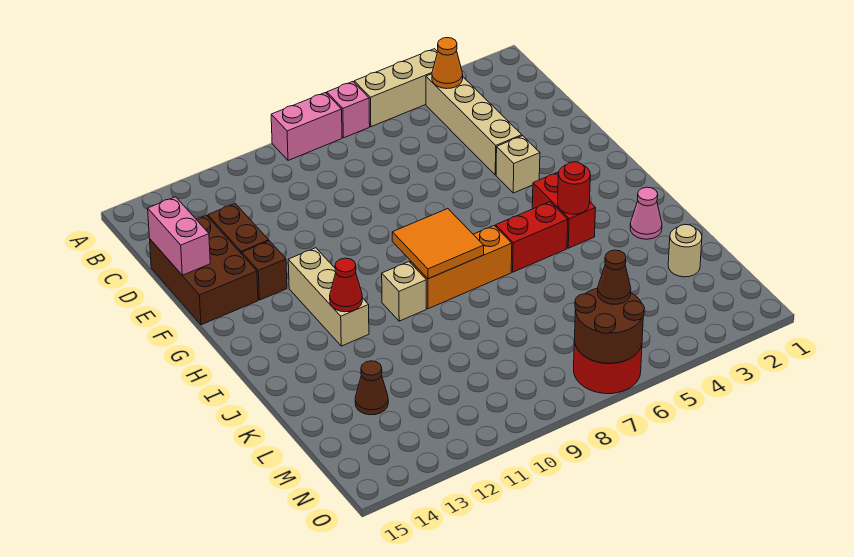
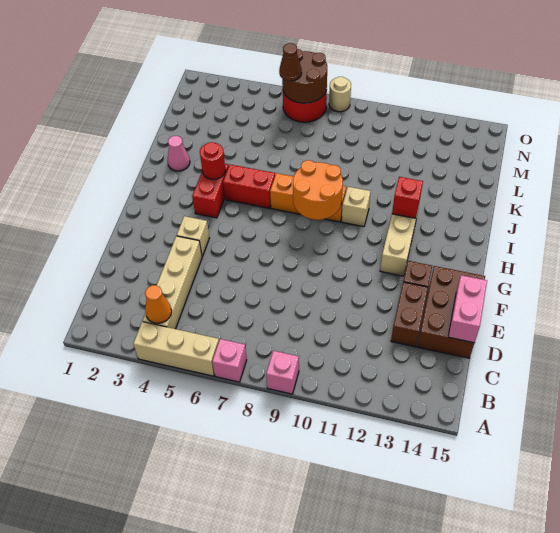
pink brick A8:A9 level 1 -> pink brick A9 level 1
orange tile H8:I9 level 2 -> orange round brick H8:I9 level 2
red cone I12 level 2 -> red brick I12 level 2
tan round brick L2 level 1 -> tan round brick O8 level 1
brown cone L13 level 1 -> none

